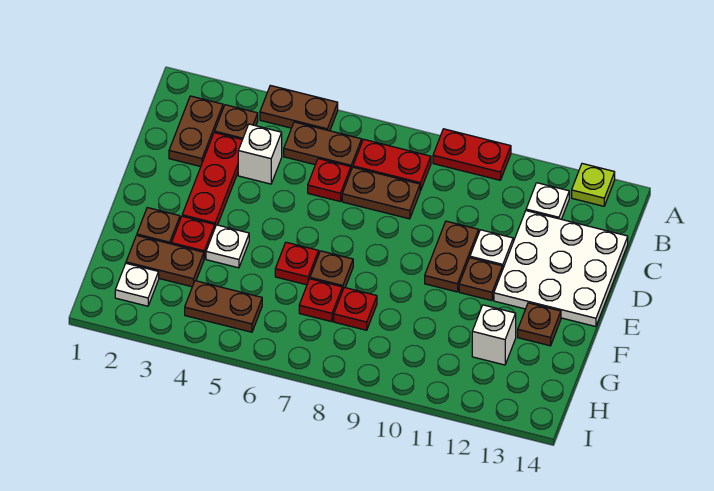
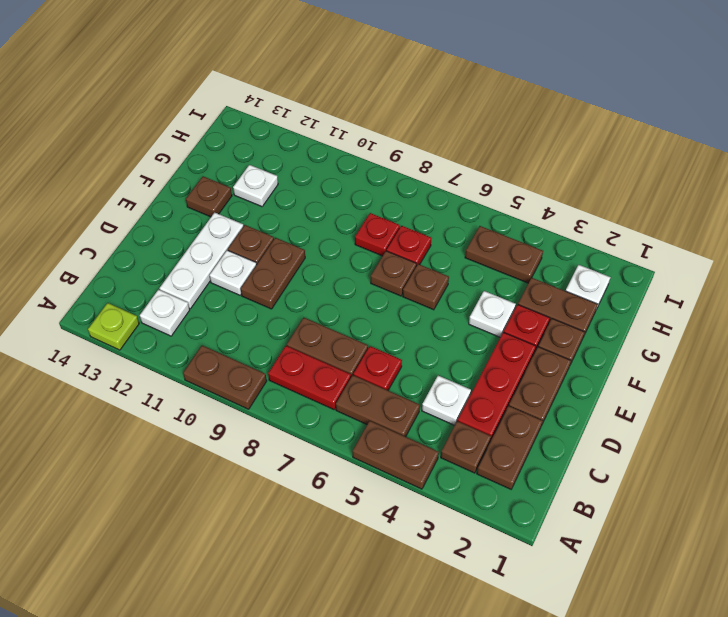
red plate A9:A10 level 1 -> brown plate A9:A10 level 1
white brick C4 level 1 -> white plate C4 level 1
white plate C12:E14 level 1 -> white plate C12:E12 level 1
none -> brown plate D2:E2 level 1
red plate F6 level 1 -> brown plate F6 level 1
white brick G12 level 1 -> white plate G12 level 1

